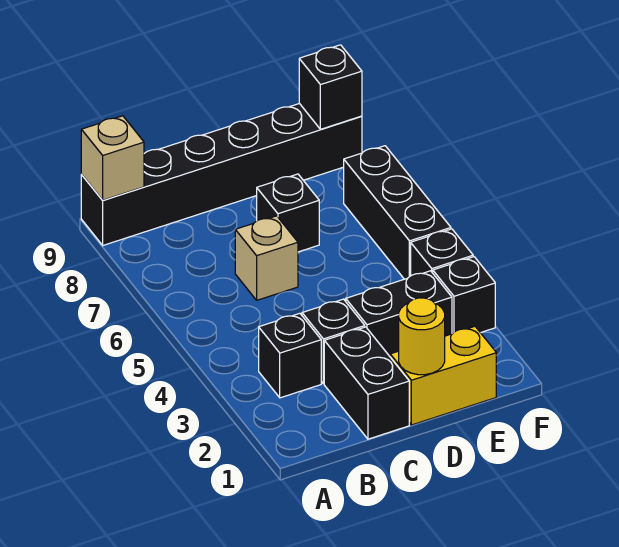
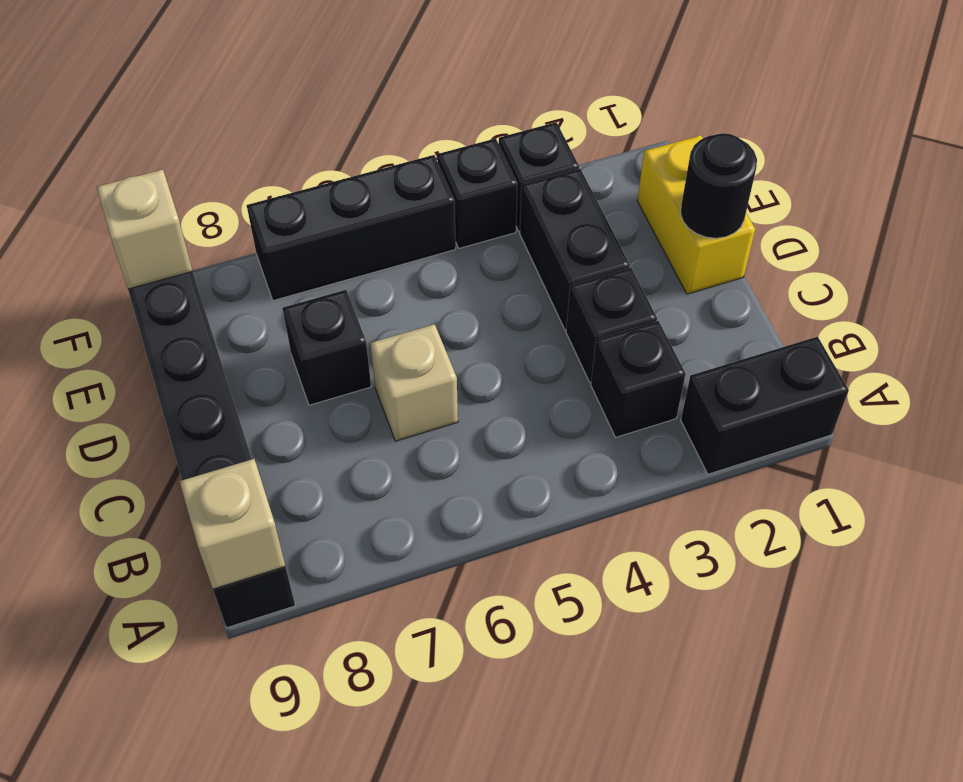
black brick C1:C2 level 1 -> black brick A1:A2 level 1
yellow round brick D1 level 2 -> black round brick D1 level 2
black brick F9 level 2 -> tan brick F9 level 2

